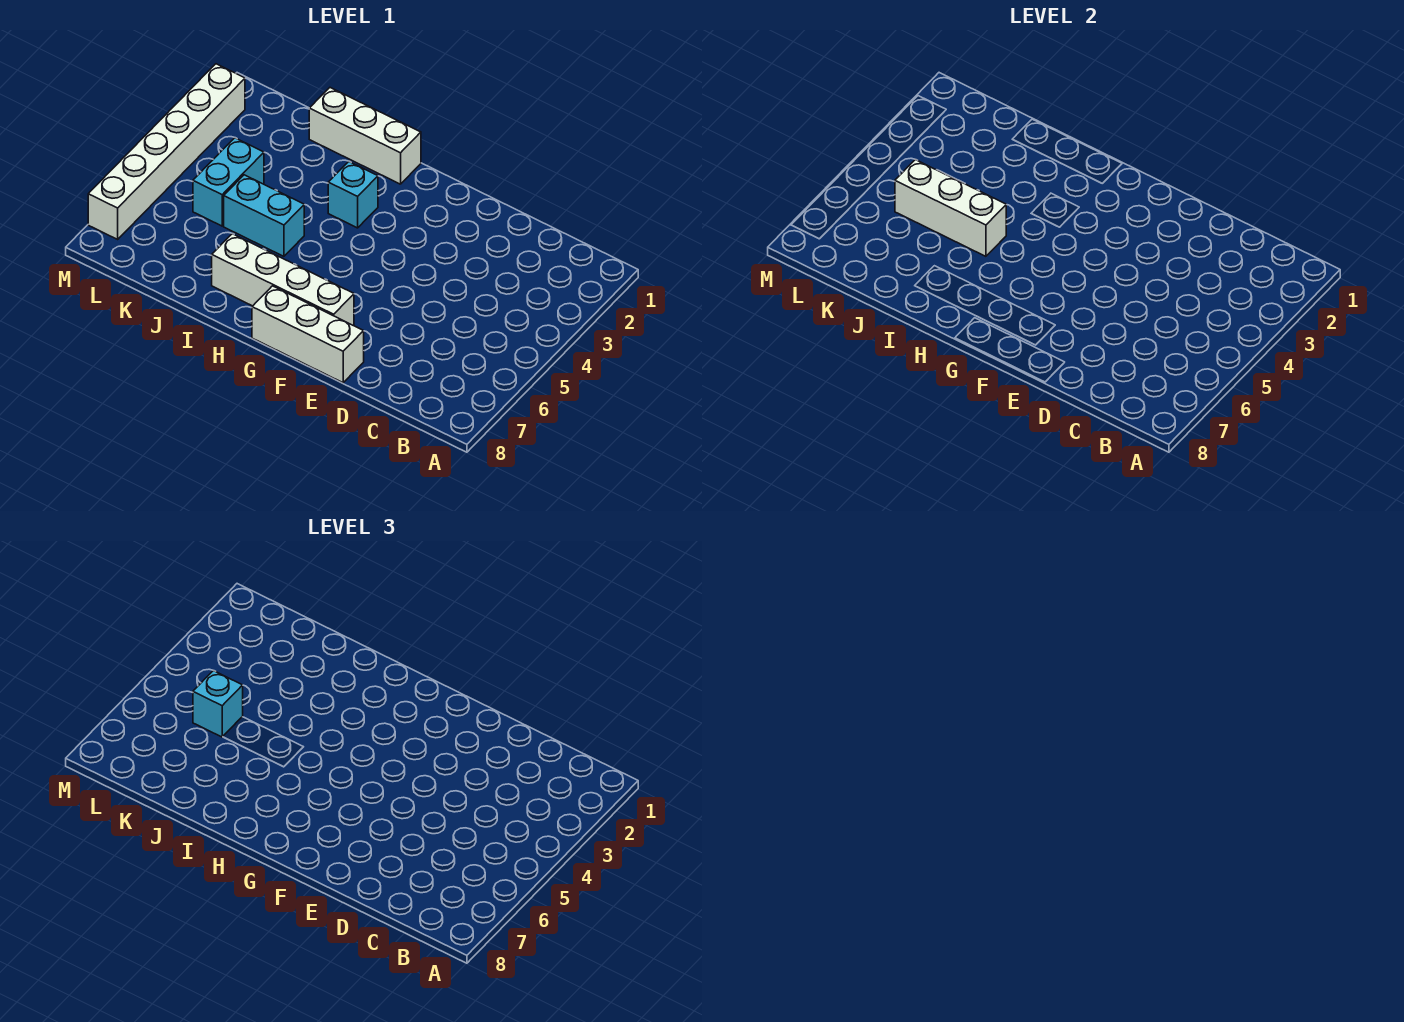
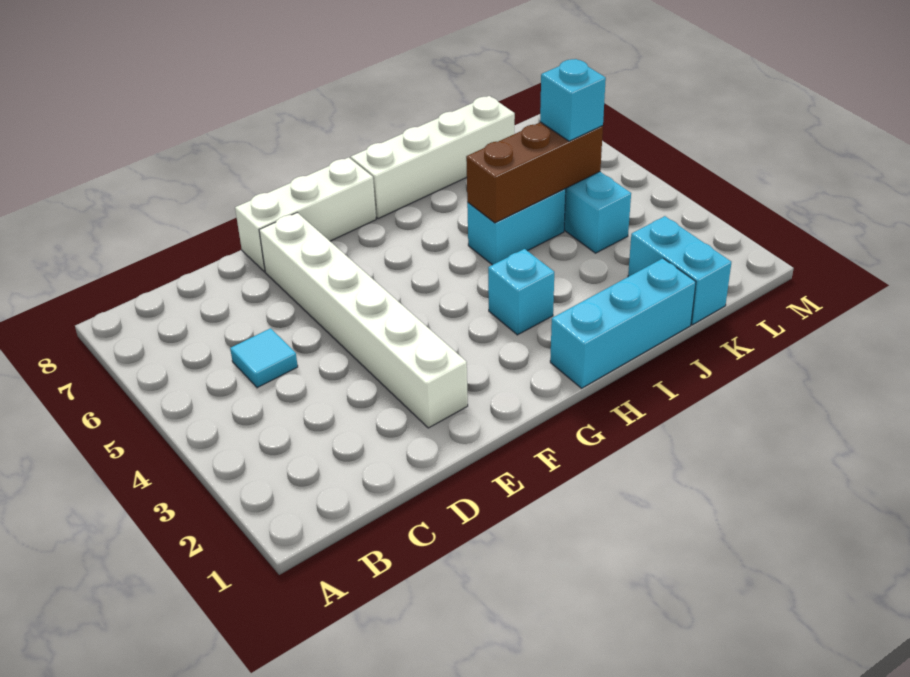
none -> cyan tile C5 level 1
white brick F7:I7 level 1 -> white brick H8:K8 level 1
white brick H1:J1 level 1 -> cyan brick H1:J1 level 1
white brick I5:K5 level 2 -> brown brick I5:K5 level 2
none -> cyan brick K1:K2 level 1
white brick M2:M7 level 1 -> white brick E2:E7 level 1

